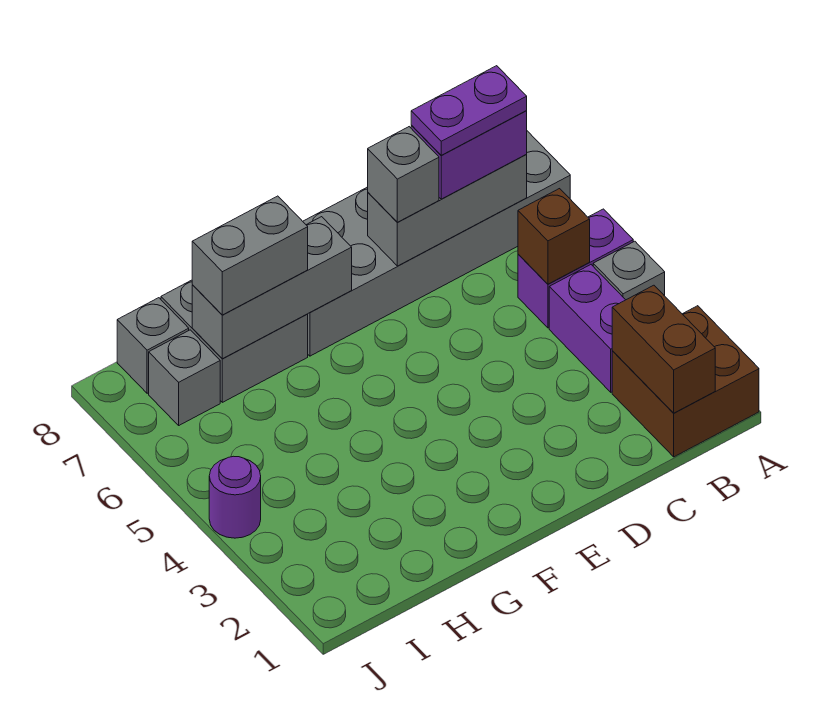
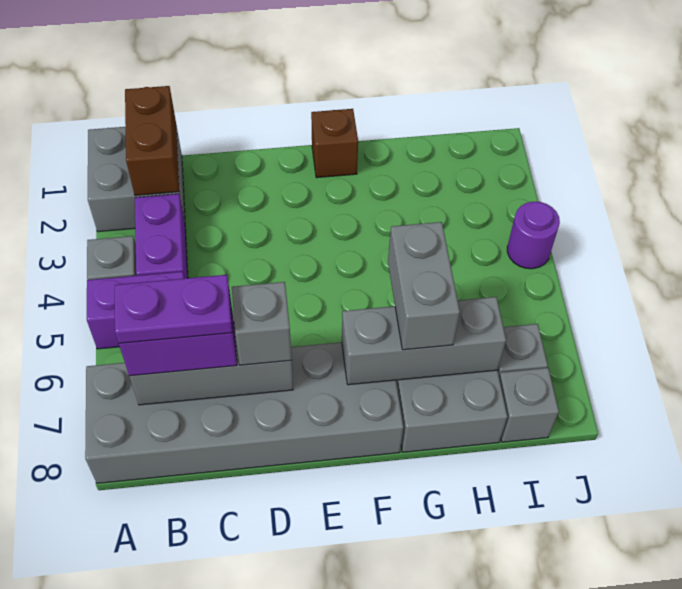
brown brick A1:B2 level 1 -> grey brick A1:B2 level 1
brown brick B5 level 2 -> brown brick F1 level 1
grey brick G7:H7 level 3 -> grey brick G6:G7 level 3

